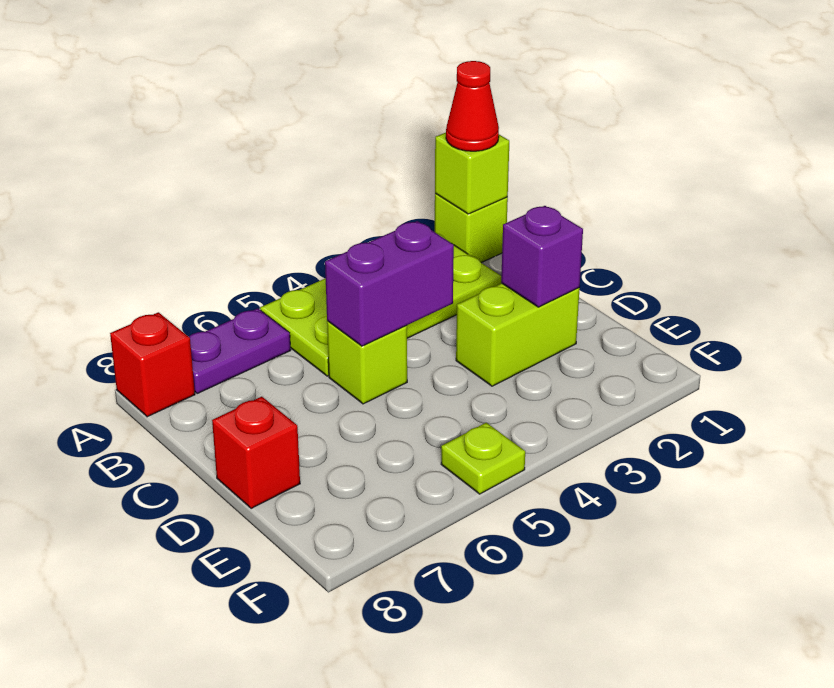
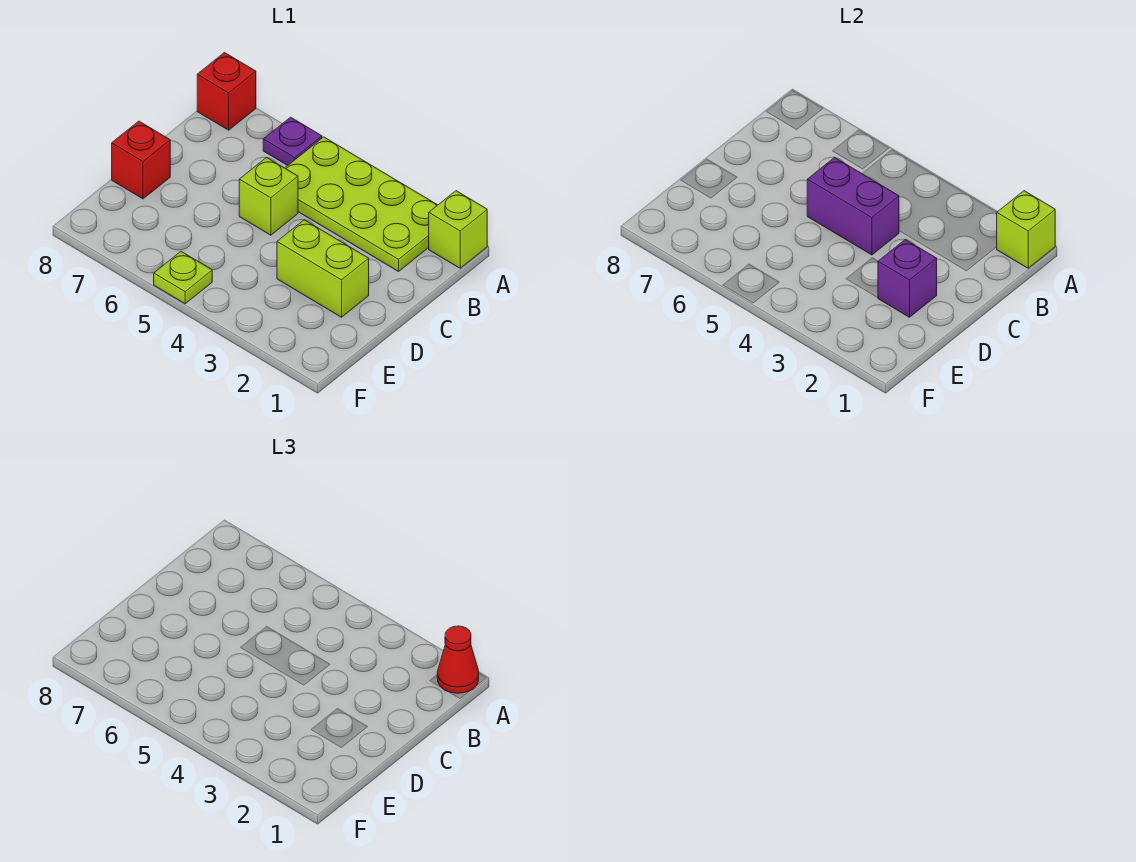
purple plate A6:A7 level 1 -> purple plate A6 level 1

